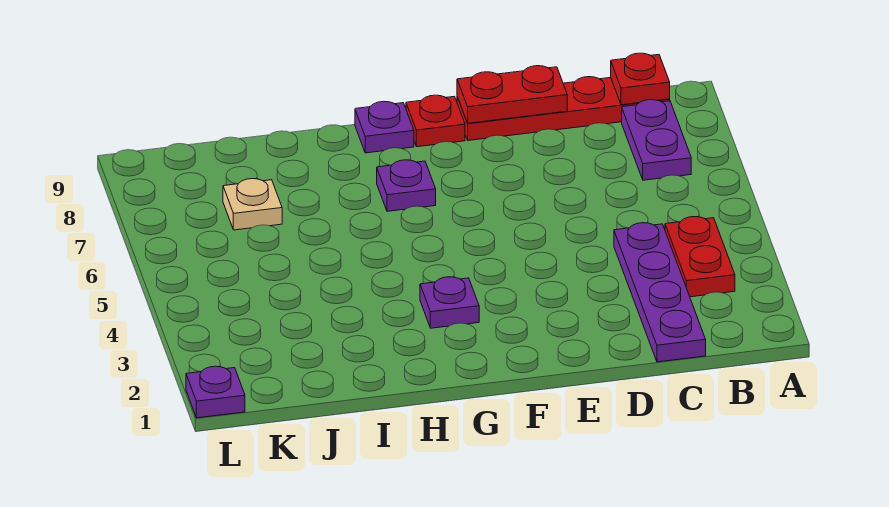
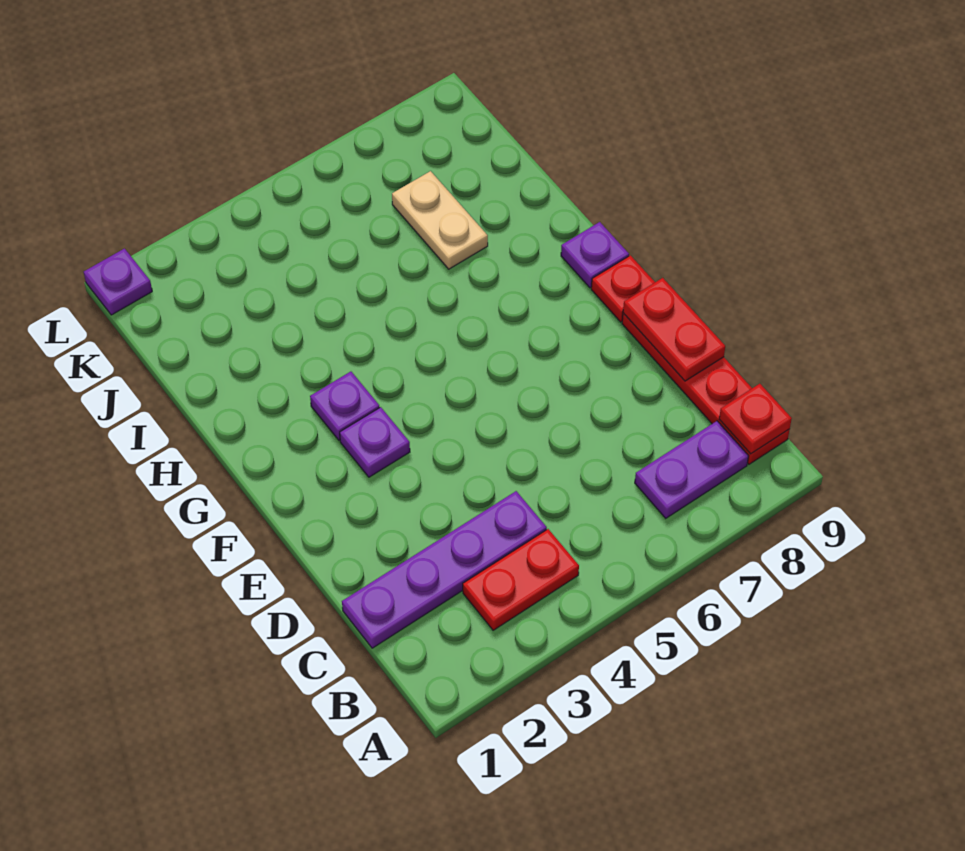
purple plate G7 level 1 -> purple plate F3 level 1
tan plate J7 level 1 -> tan plate I7:J7 level 1

